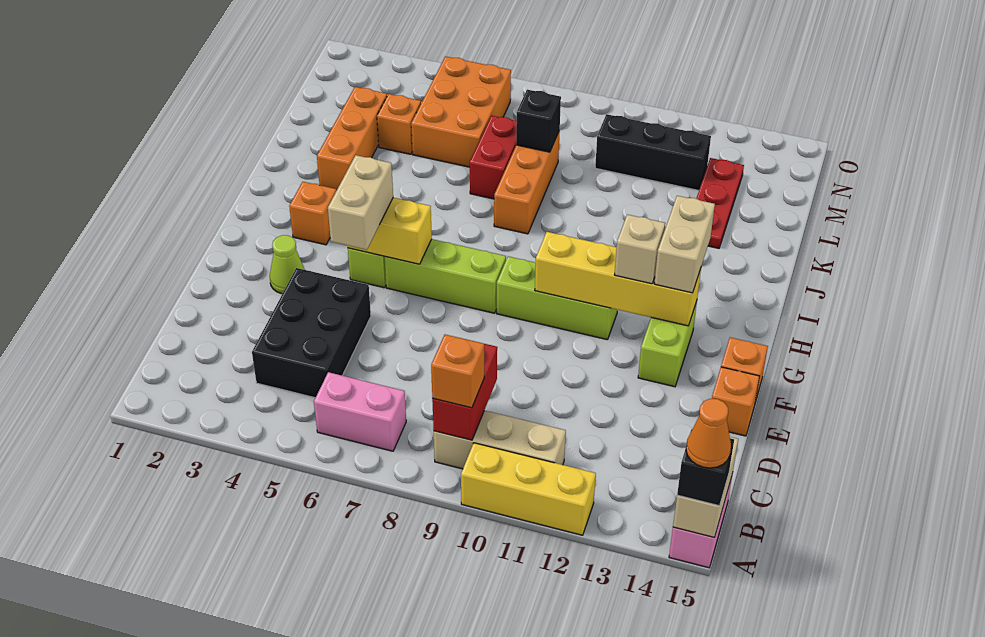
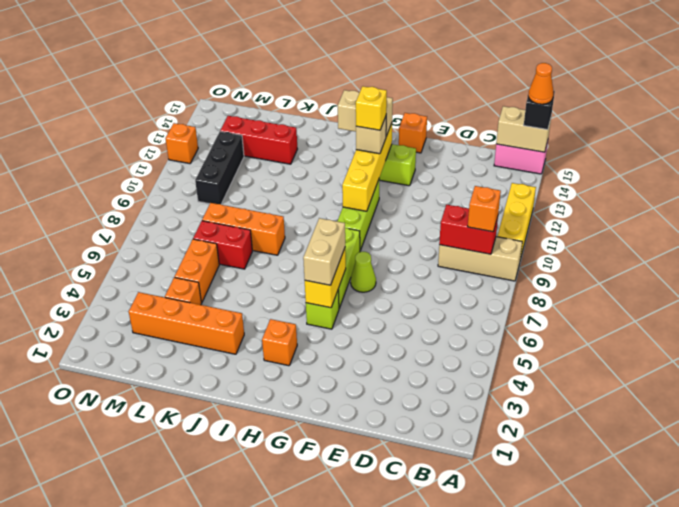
pink brick B6:B7 level 1 -> none
tan brick B9:B11 level 1 -> tan brick A9:C9 level 1
black brick C4:E5 level 1 -> none
orange brick E15 level 1 -> orange brick O12 level 1
lime cone F3 level 1 -> lime cone F7 level 1
tan brick F5:G5 level 3 -> tan brick G5:G6 level 3
none -> yellow brick G12 level 4
orange brick J3:L3 level 1 -> orange brick J3:M3 level 1
red plate K13:M13 level 1 -> red brick K13:M13 level 1
orange brick L5:N6 level 1 -> orange brick L5:L6 level 1
black brick L8 level 2 -> none

